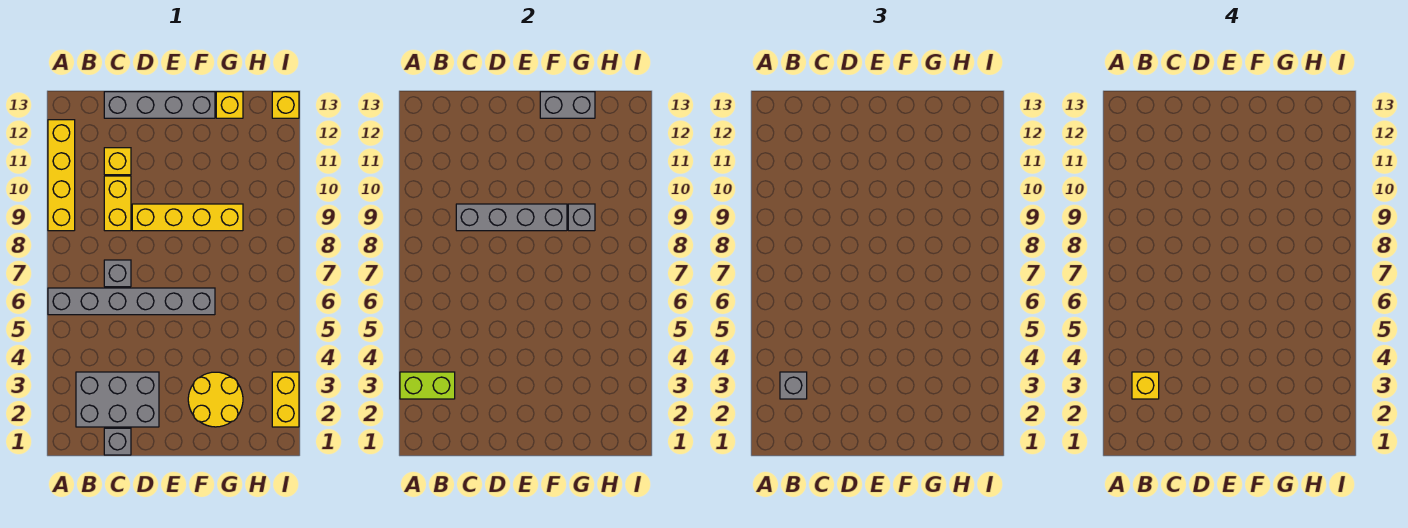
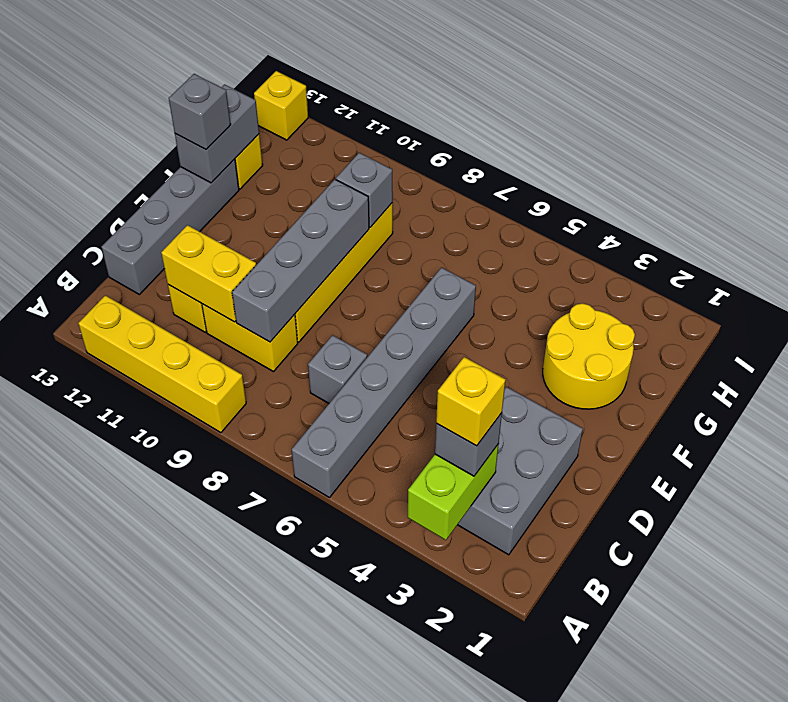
grey brick C1 level 1 -> grey brick F13 level 3
yellow brick I2:I3 level 1 -> yellow brick C10:C11 level 2

